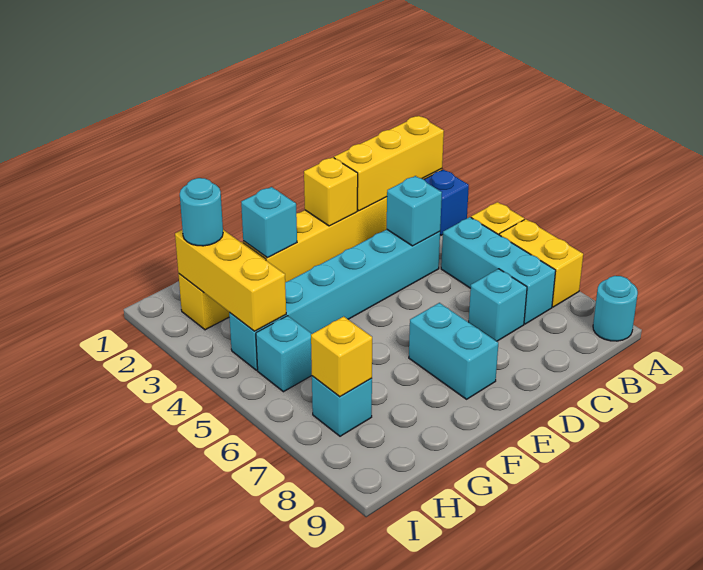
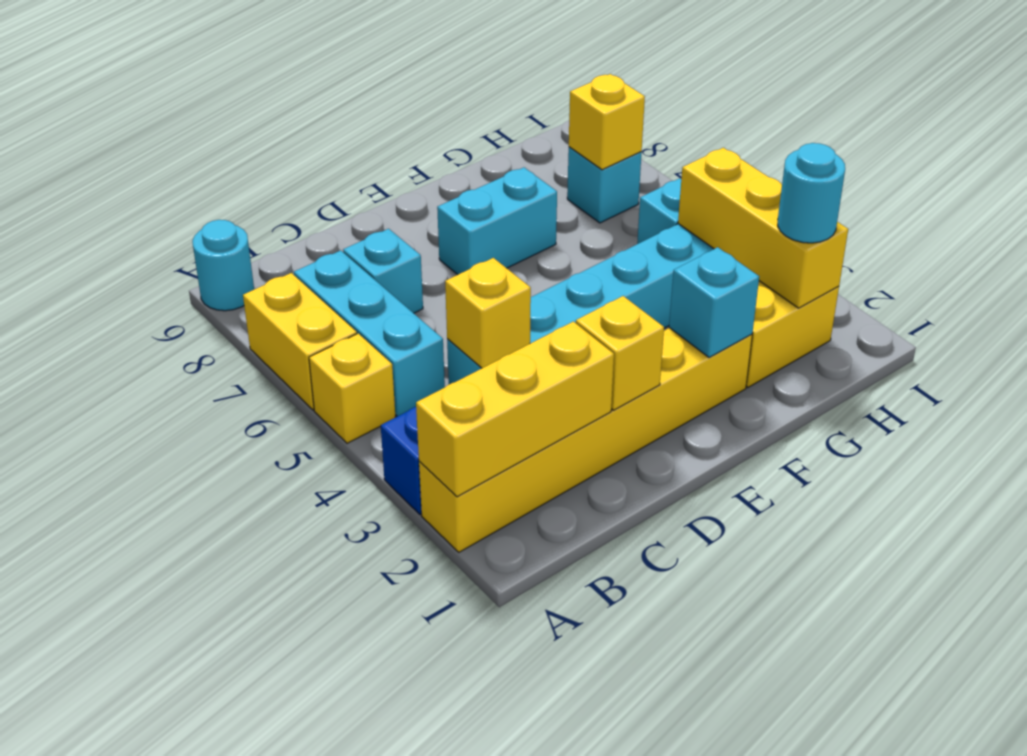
cyan brick C4 level 2 -> yellow brick C4 level 2
cyan brick E7:E8 level 1 -> cyan brick E7:F7 level 1

